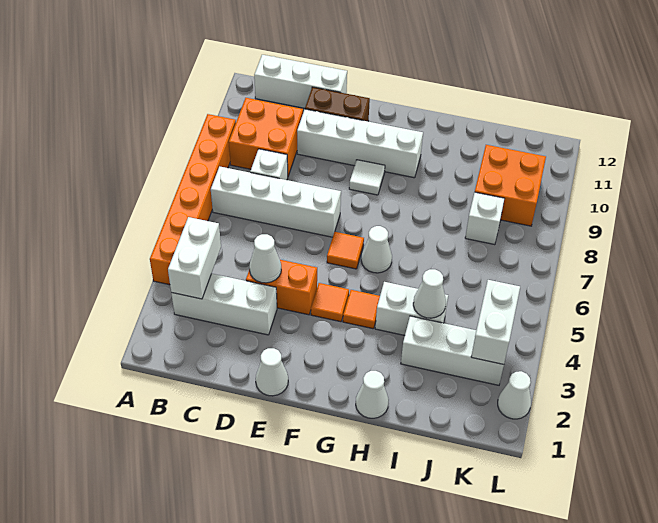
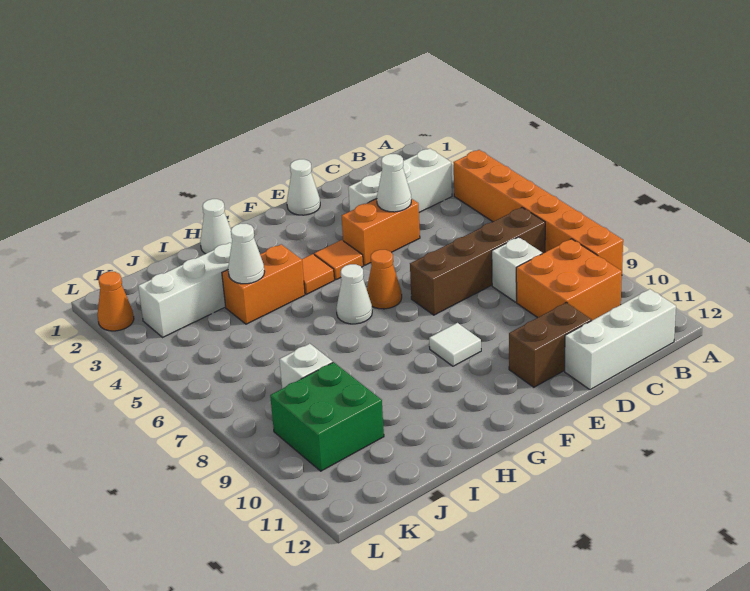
white brick B3:B4 level 2 -> none
white brick B7:E7 level 1 -> brown brick B7:E7 level 1
white brick D10:G10 level 1 -> none
orange tile F6 level 1 -> orange cone F6 level 1
white brick H4:I4 level 1 -> orange brick H4:I4 level 1
orange brick J9:K10 level 1 -> green brick J9:K10 level 1
white brick K3:K4 level 2 -> none
white cone L2 level 1 -> orange cone L2 level 1

